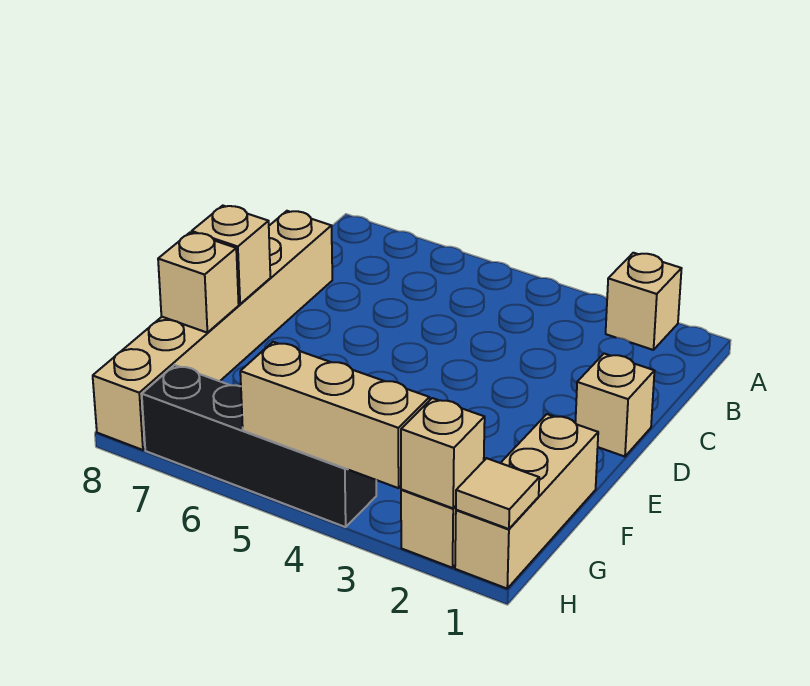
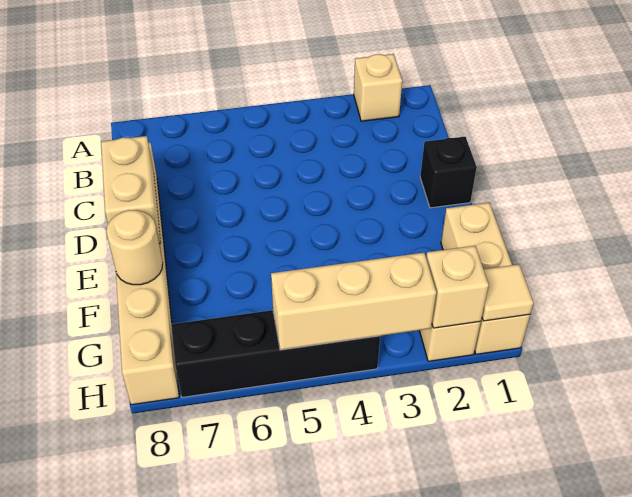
tan brick D1 level 1 -> black brick D1 level 1
tan brick E8 level 2 -> tan brick D8:E8 level 2
tan brick F8 level 2 -> tan round brick F8 level 2

